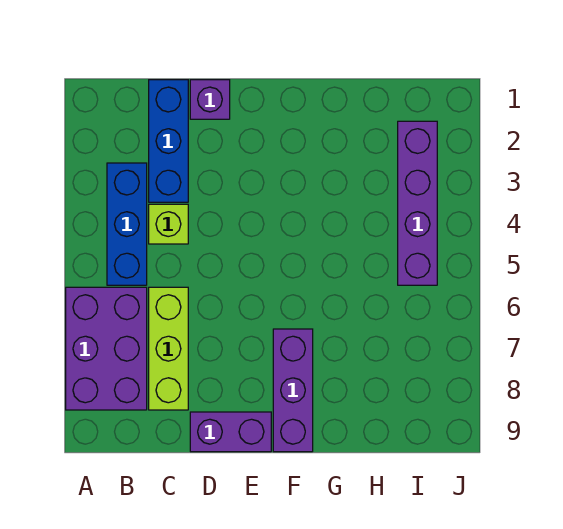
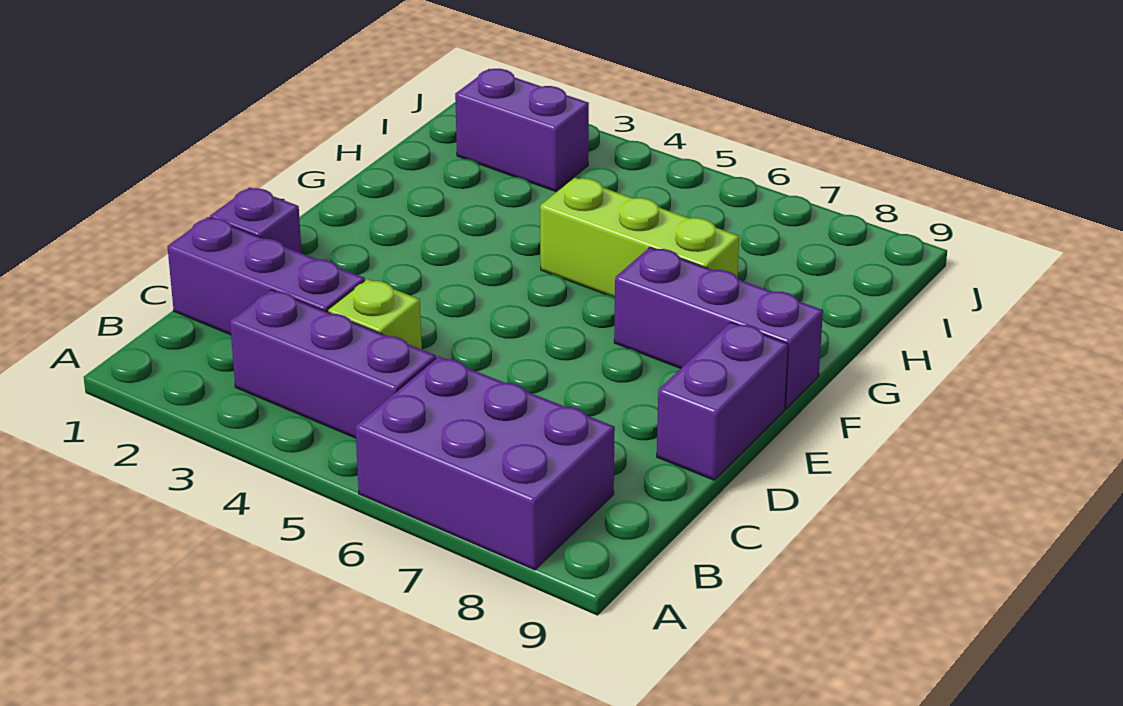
blue brick B3:B5 level 1 -> purple brick B3:B5 level 1
blue brick C1:C3 level 1 -> purple brick C1:C3 level 1
lime brick C6:C8 level 1 -> lime brick G5:G7 level 1
purple brick I2:I5 level 1 -> purple brick I2:I3 level 1

